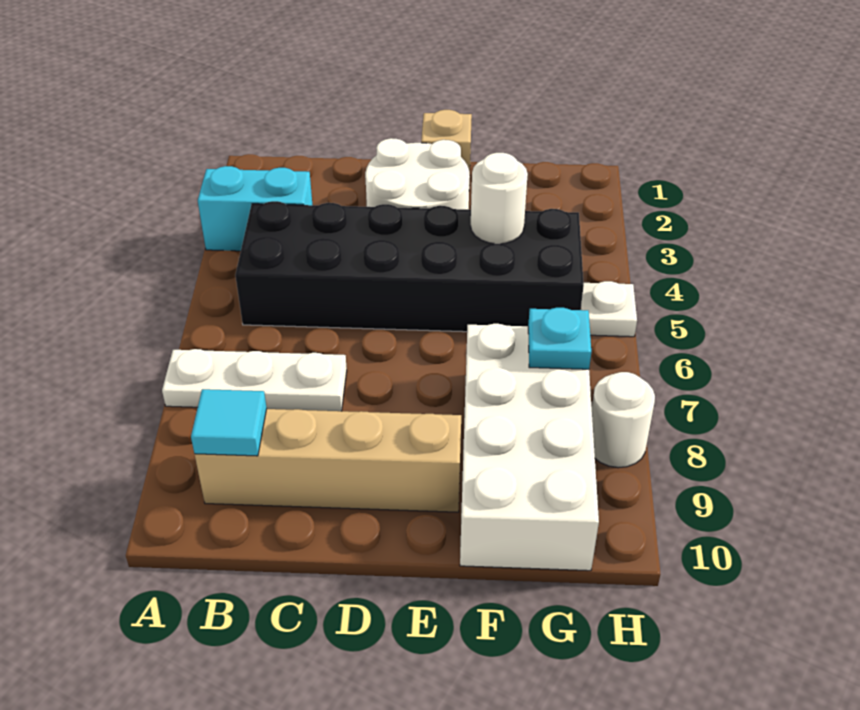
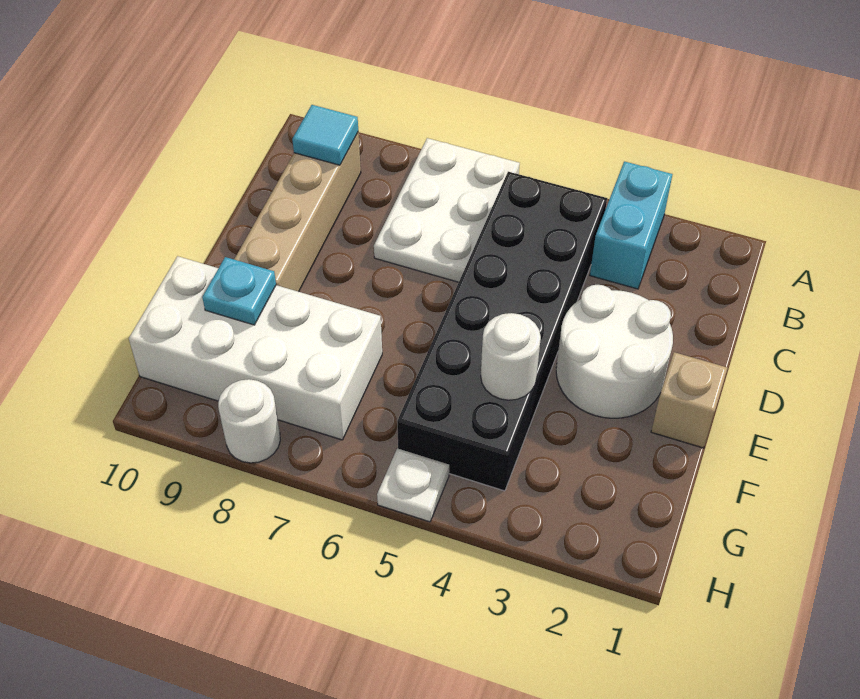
white plate A7:C7 level 1 -> white plate A6:C7 level 1
cyan plate G7 level 2 -> cyan plate F9 level 2

